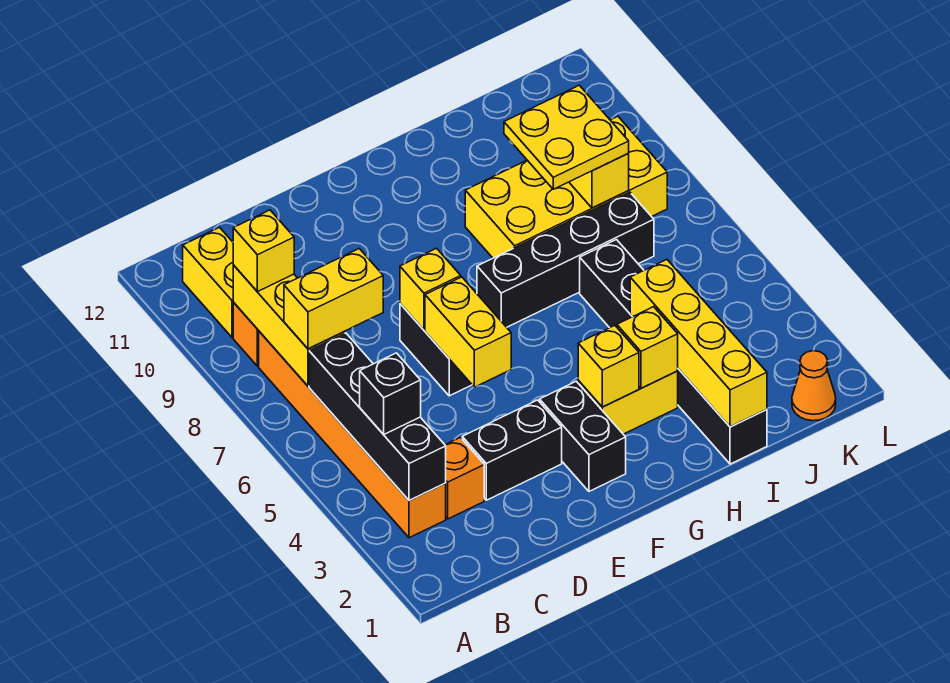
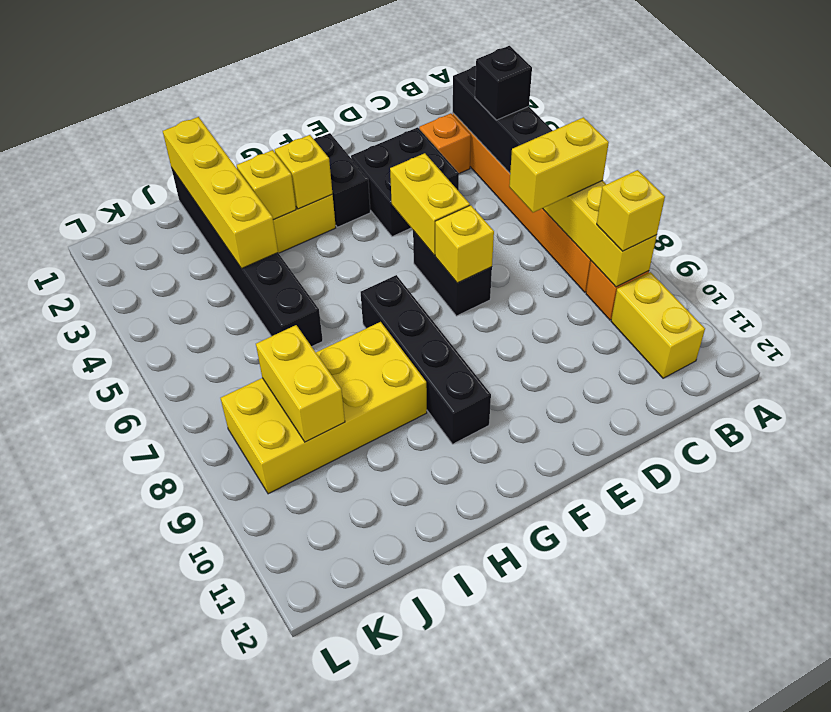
black brick D3:E3 level 1 -> black brick D3:E4 level 1
black brick G7:J7 level 1 -> black brick G7:G10 level 1
yellow plate I8:J9 level 3 -> none
orange cone K1 level 1 -> none

